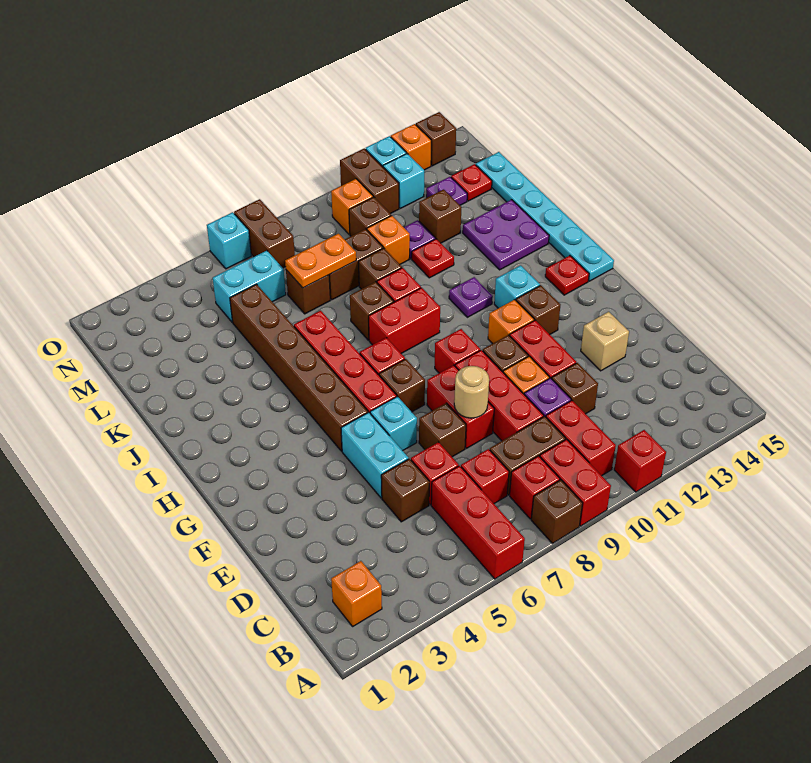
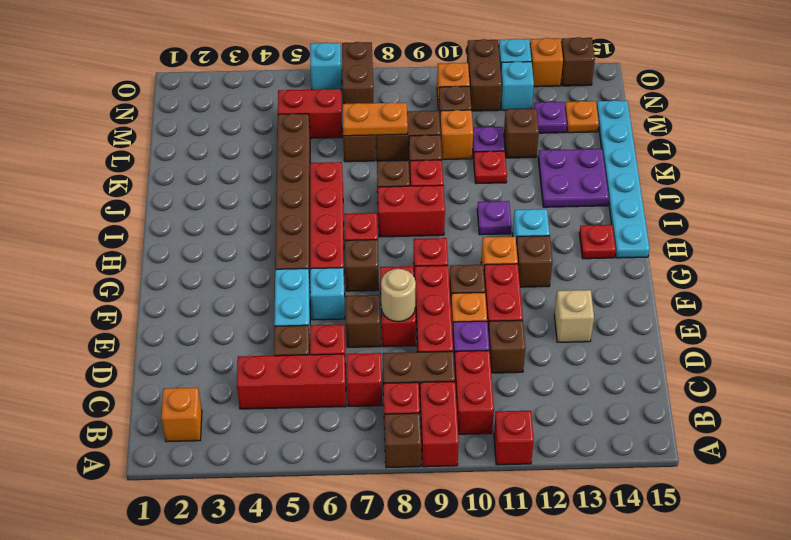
red brick A6:C6 level 1 -> red brick C4:C6 level 1
cyan brick M5:M6 level 1 -> red brick M5:M6 level 1
red plate M14 level 1 -> orange plate M14 level 1

